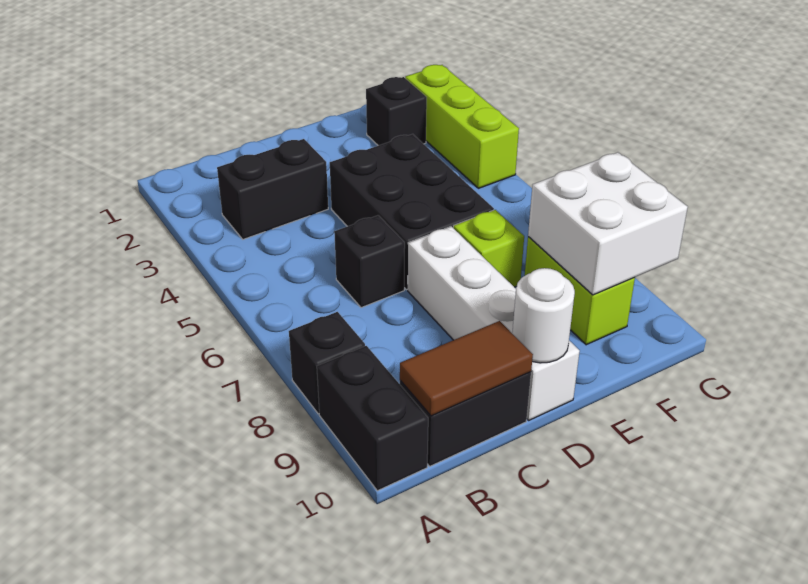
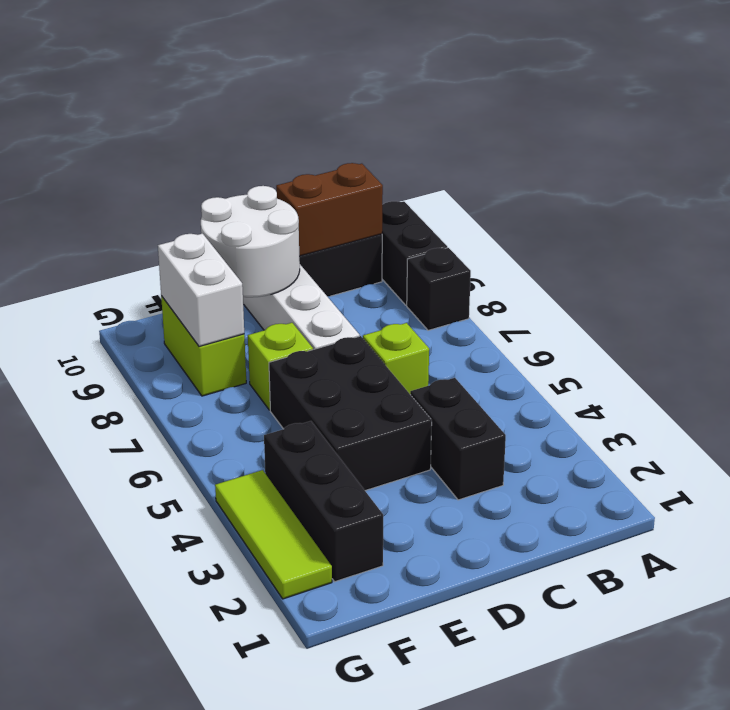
black brick B3:C3 level 1 -> black brick C3:C4 level 1
brown tile B10:C10 level 2 -> brown brick B10:C10 level 2
black brick C6 level 1 -> lime brick C6 level 1
white round brick D10 level 2 -> white round brick D9:E10 level 2
black brick F2 level 1 -> black brick F2:F4 level 1
white brick F8:G9 level 2 -> white brick F8:F9 level 2
lime brick G2:G4 level 1 -> lime tile G2:G4 level 1

